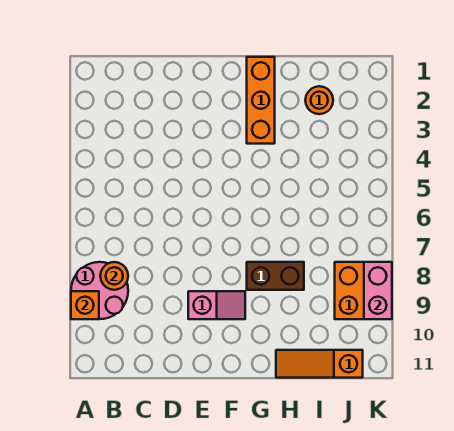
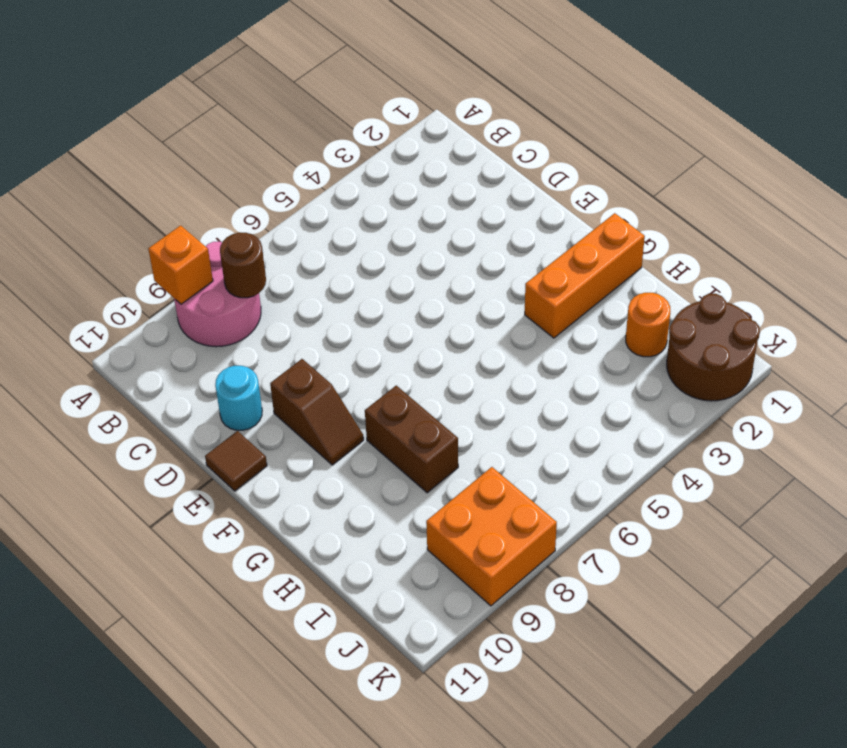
orange round brick B8 level 2 -> brown round brick B8 level 2
none -> cyan round brick D10 level 1
pink slope E9:F9 level 1 top E -> brown slope E9:F9 level 1 top E
none -> brown tile E11 level 1
orange slope H11:J11 level 1 top J -> none
none -> brown round brick J1:K2 level 1
pink brick K8:K9 level 2 -> none

